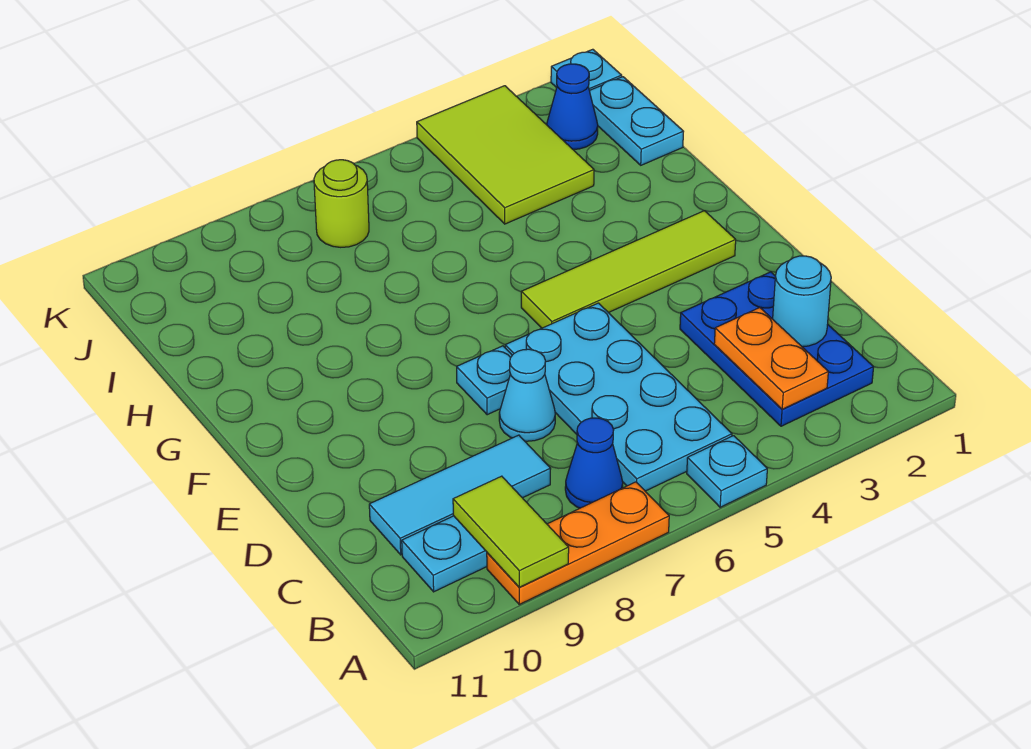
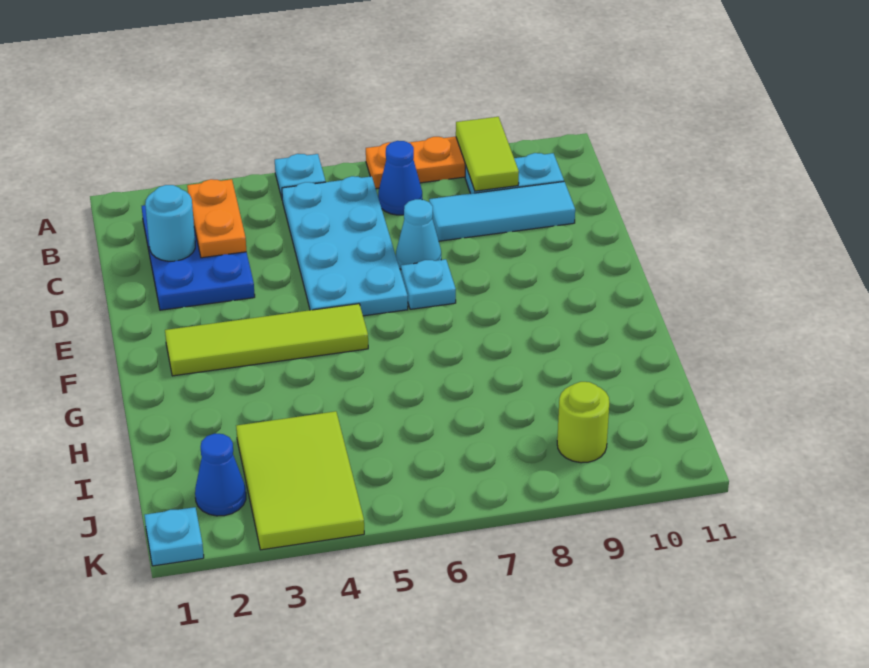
cyan plate I1:J1 level 1 -> none
lime round brick J7 level 1 -> lime round brick J9 level 1

